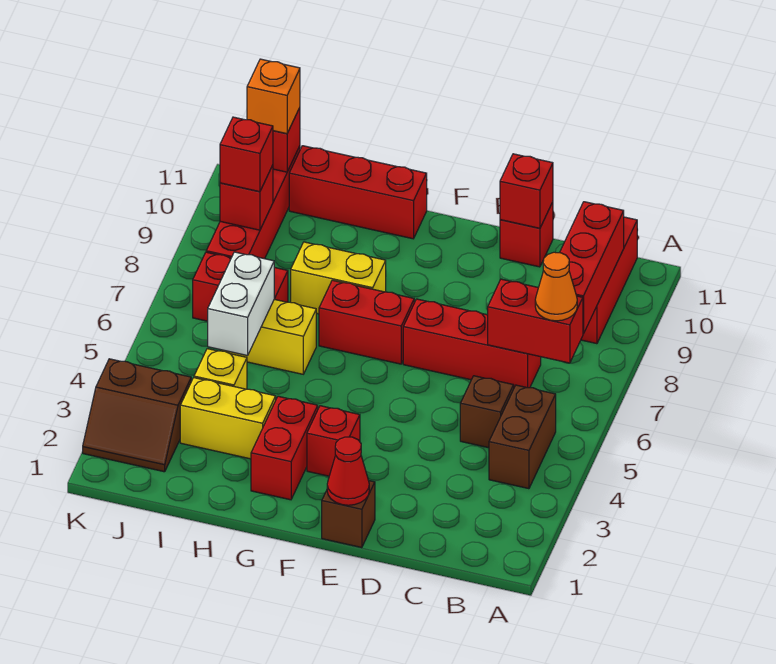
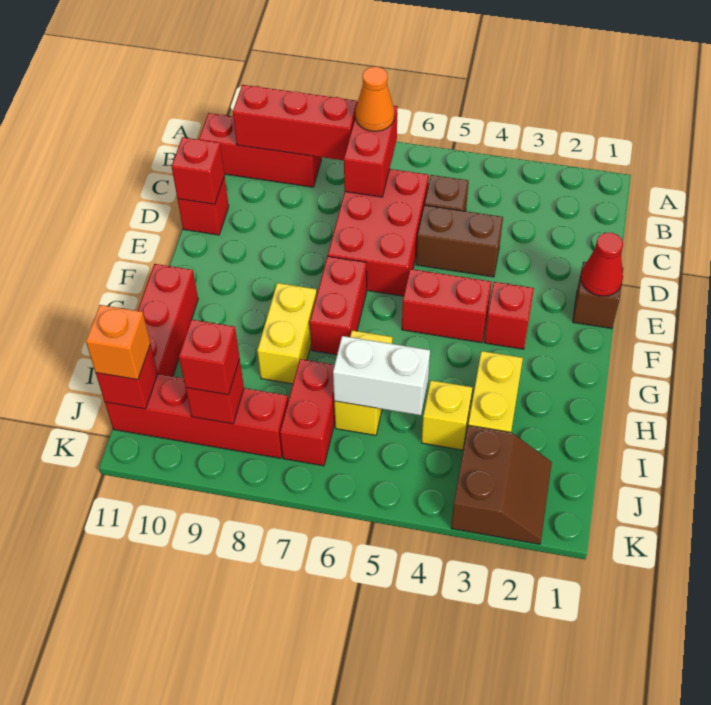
brown brick B4:B5 level 1 -> brown brick D4:D5 level 1
red brick C7:E7 level 1 -> red brick C6:E7 level 1
red brick G2:G3 level 1 -> red brick F4:F5 level 1

